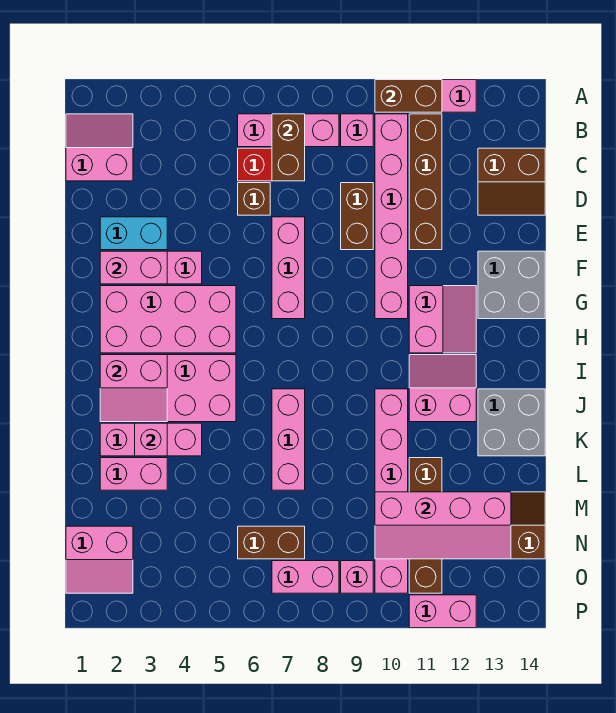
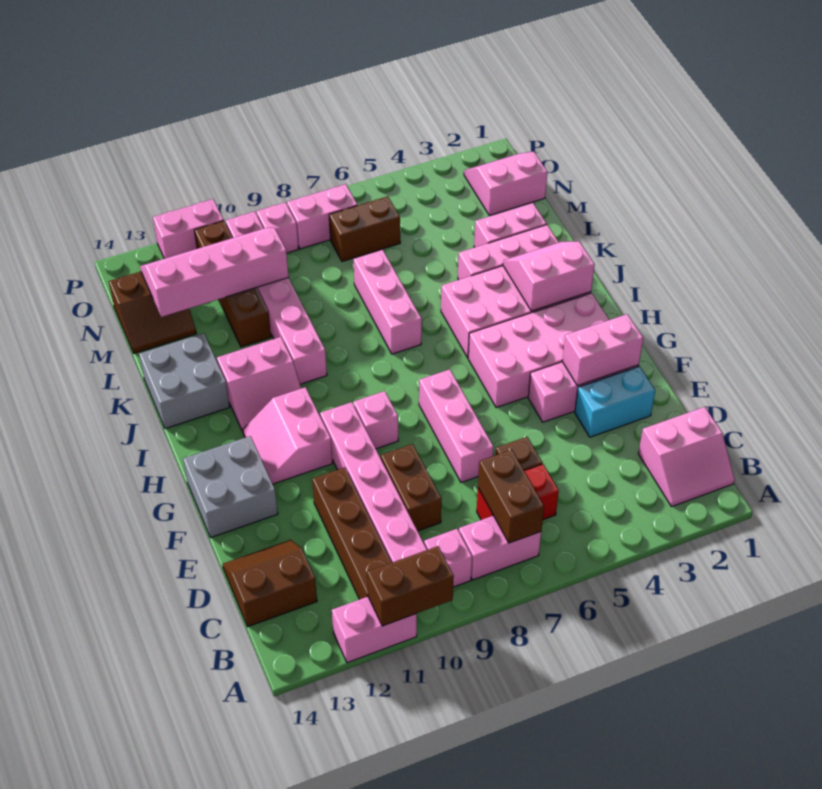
pink brick B6:B8 level 1 -> pink brick B7:B8 level 1
pink brick K3 level 2 -> pink brick G9 level 1

